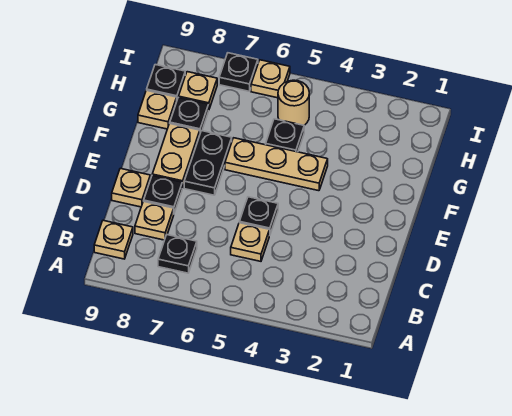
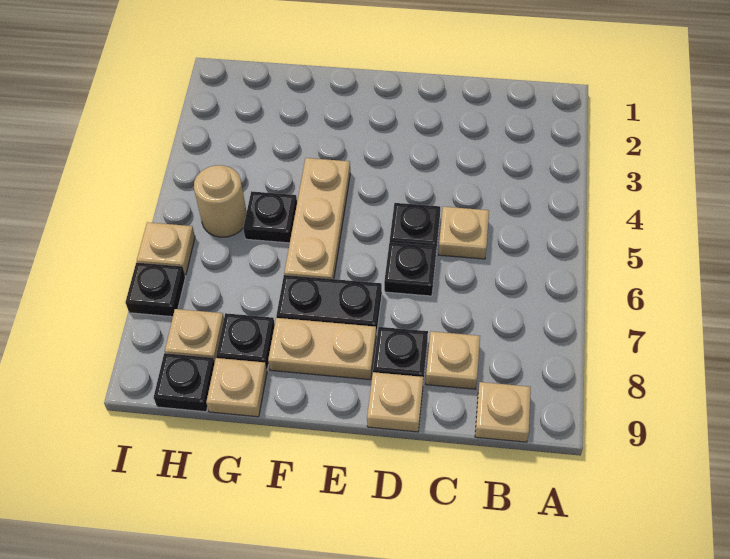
black plate B7 level 1 -> black plate D6 level 1

